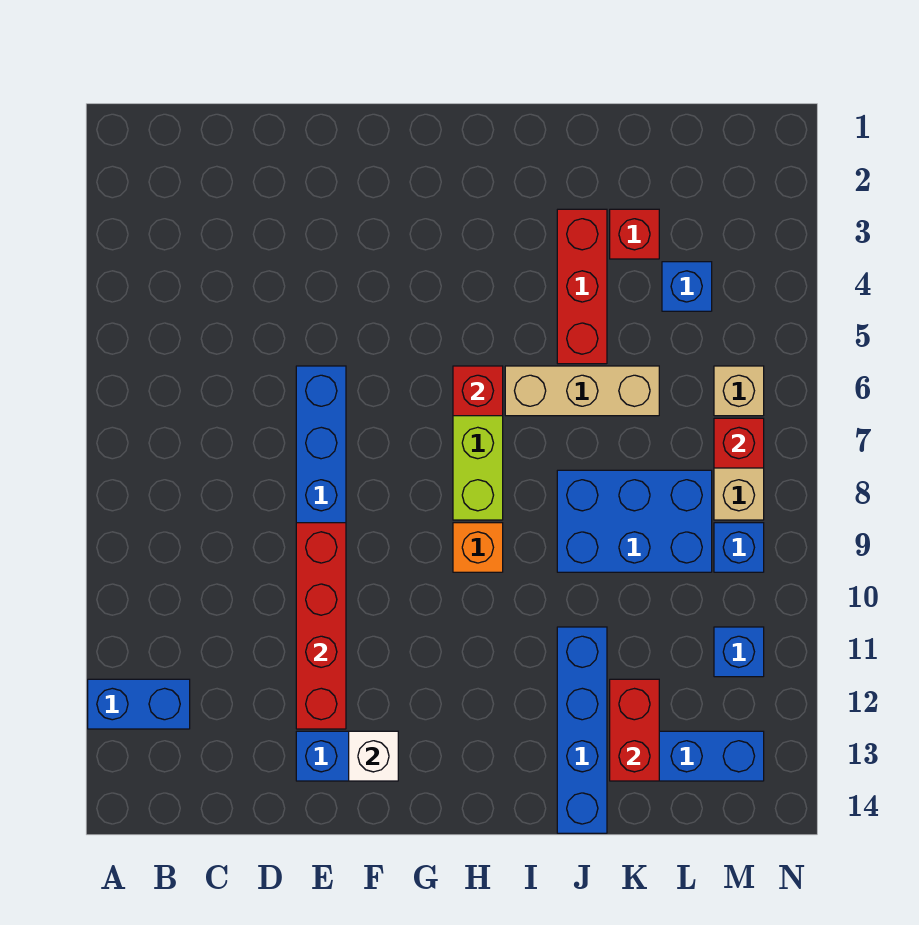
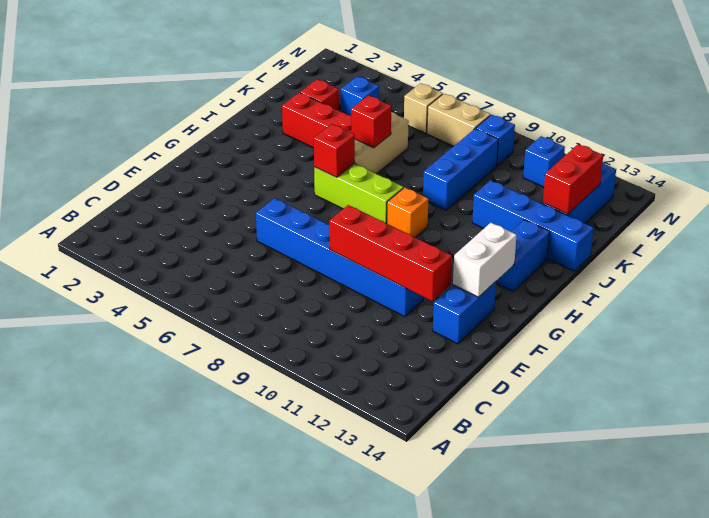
blue brick A12:B12 level 1 -> blue brick H13:I13 level 1
white brick F13 level 2 -> white brick F13:G13 level 2
blue brick J8:L9 level 1 -> blue brick J9:L9 level 1
red brick K12:K13 level 2 -> red brick K13:L13 level 2
red brick M7 level 2 -> red brick J6 level 2

